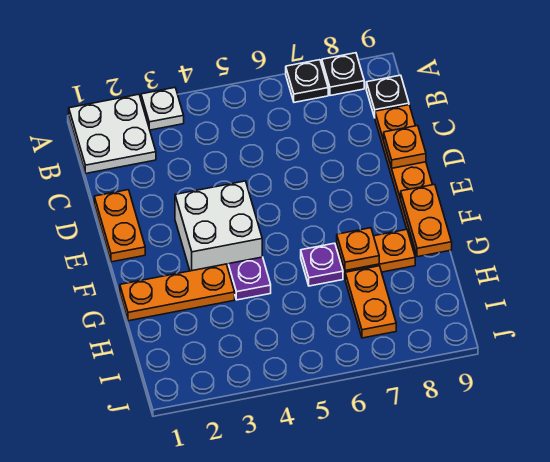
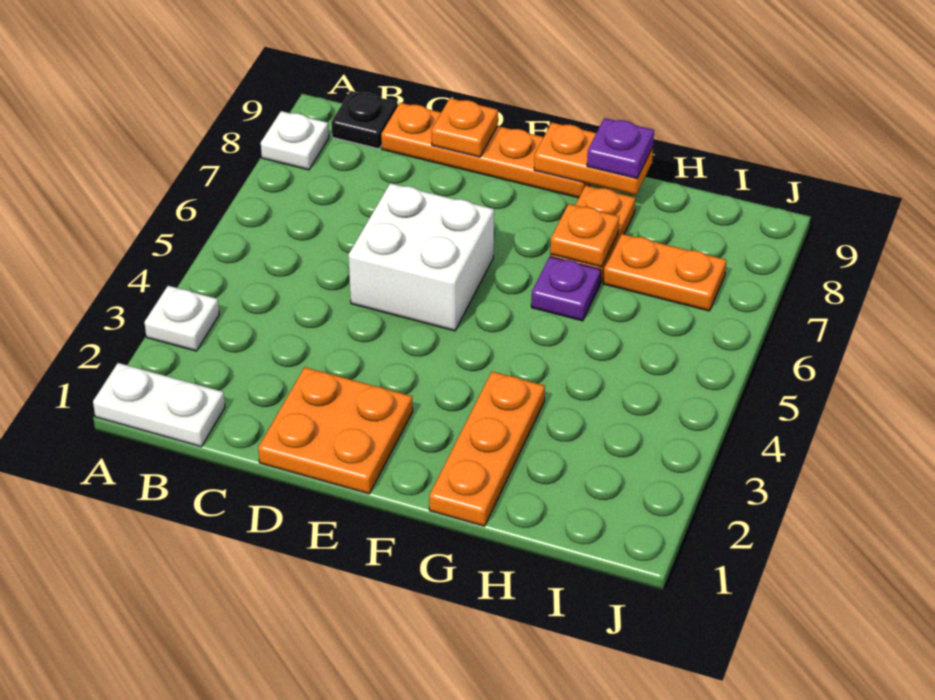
white plate A1:B2 level 1 -> white plate A1:B1 level 1
black plate A7 level 1 -> none
black plate A8 level 1 -> white plate A8 level 1
orange plate D1:E1 level 1 -> orange plate D1:E2 level 1
white brick E3:F4 level 1 -> white brick D5:E6 level 1
purple plate G4 level 1 -> purple plate G9 level 3

